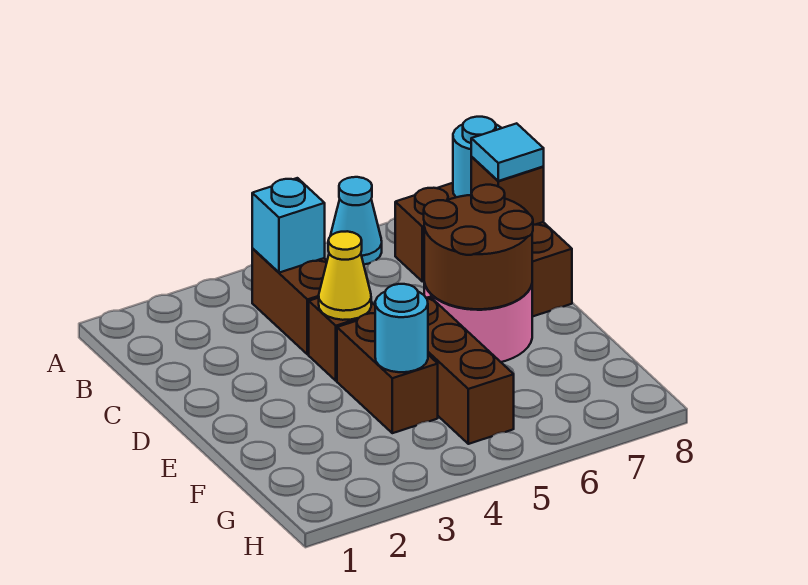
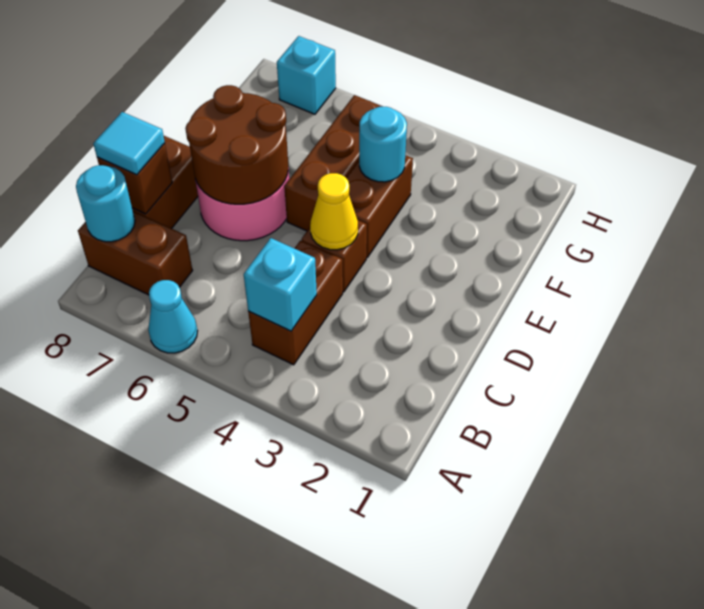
none -> cyan brick H7 level 1

